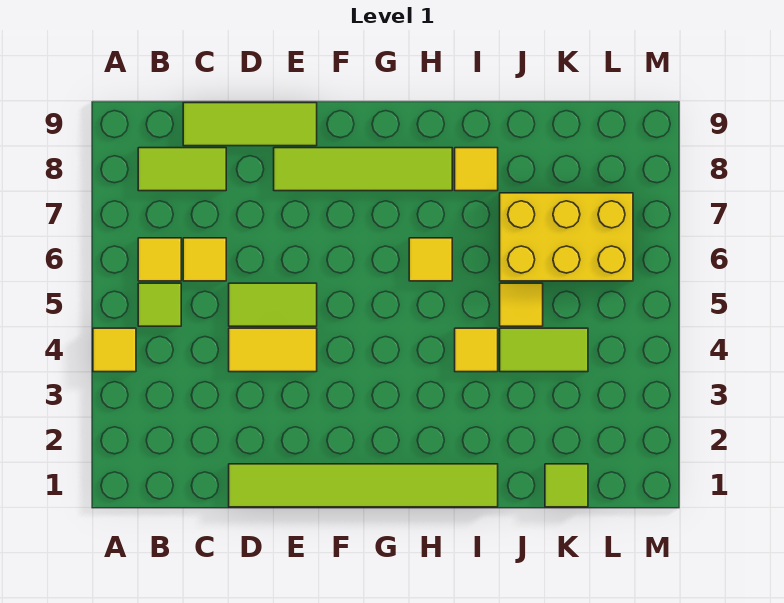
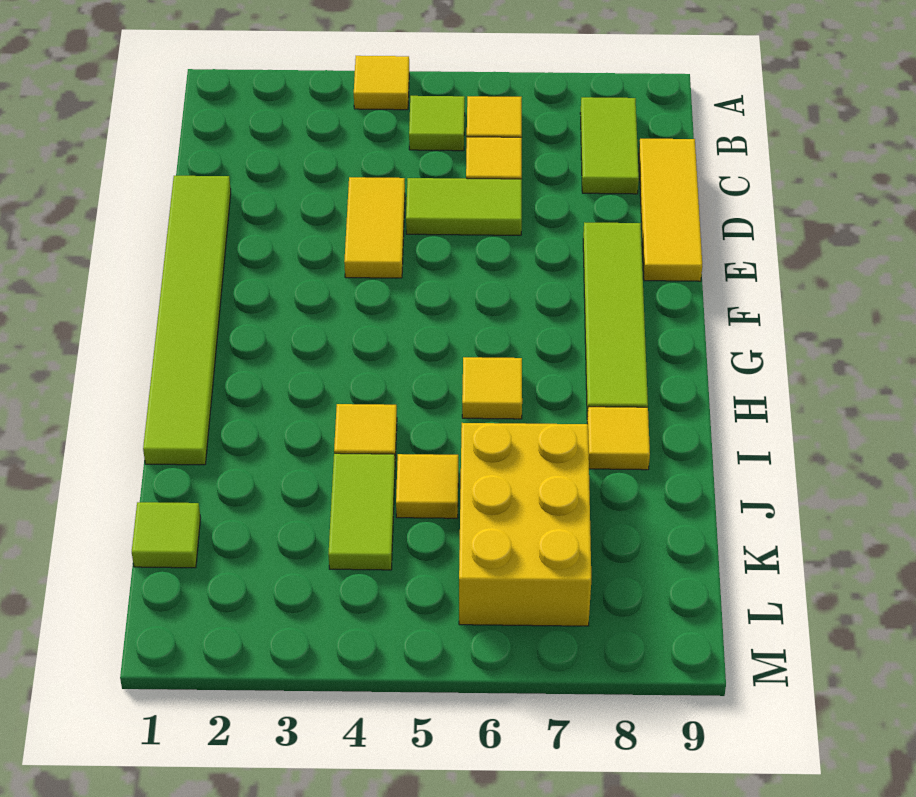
lime tile C9:E9 level 1 -> yellow tile C9:E9 level 1
lime tile D5:E5 level 1 -> lime tile D5:D6 level 1

